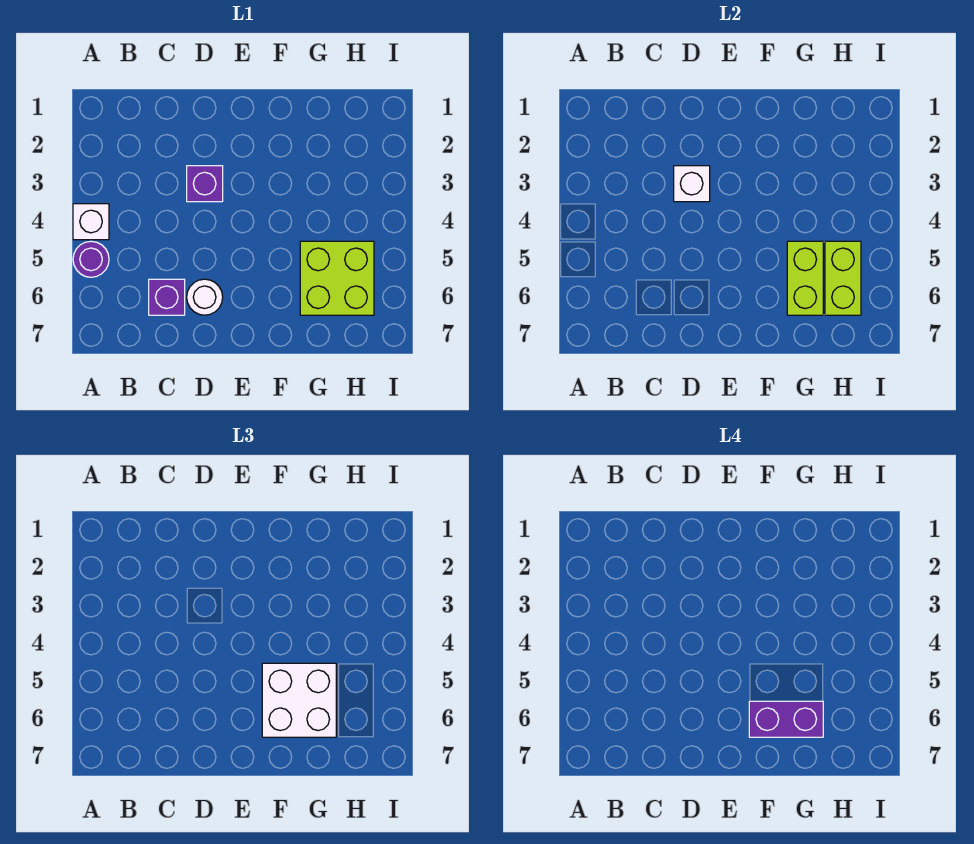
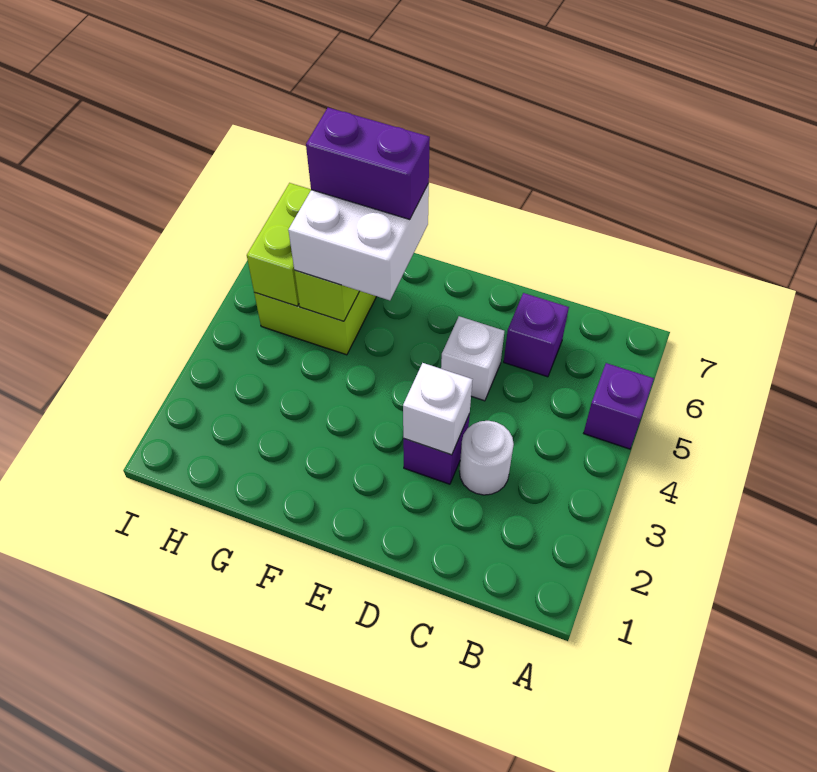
white brick A4 level 1 -> white brick D5 level 1
purple round brick A5 level 1 -> purple brick A5 level 1
white round brick D6 level 1 -> white round brick C3 level 1

